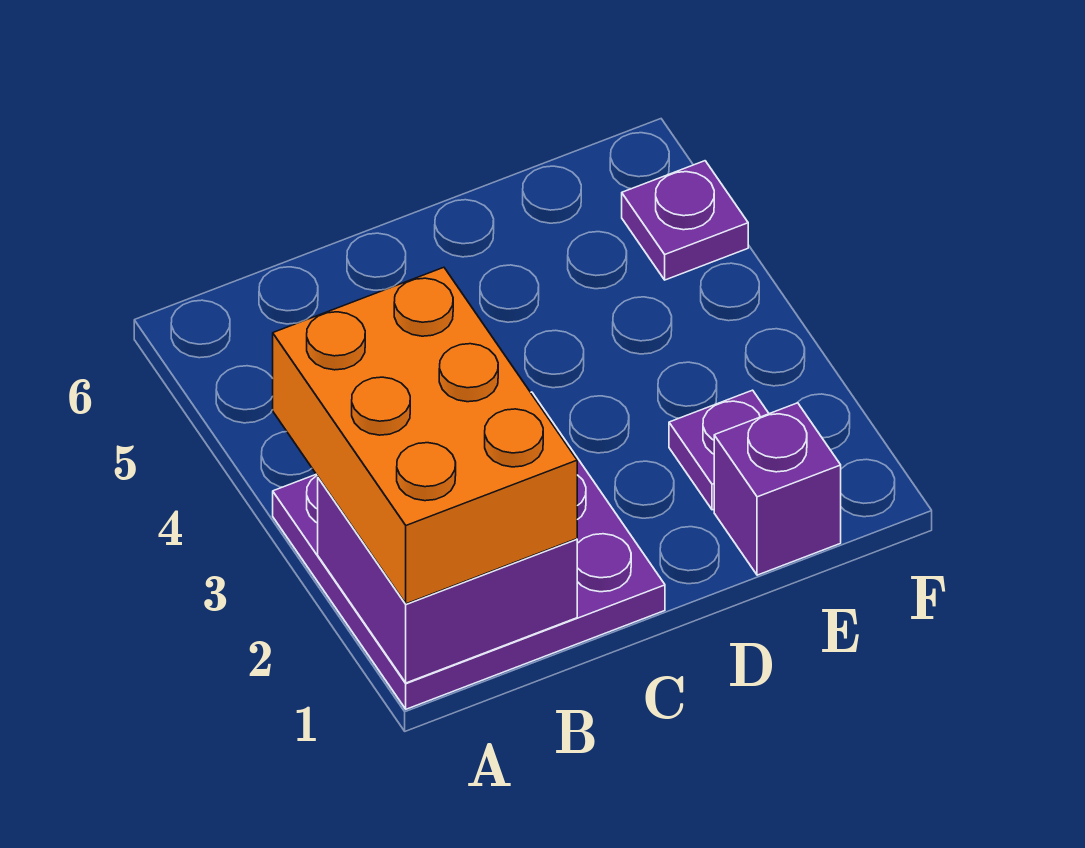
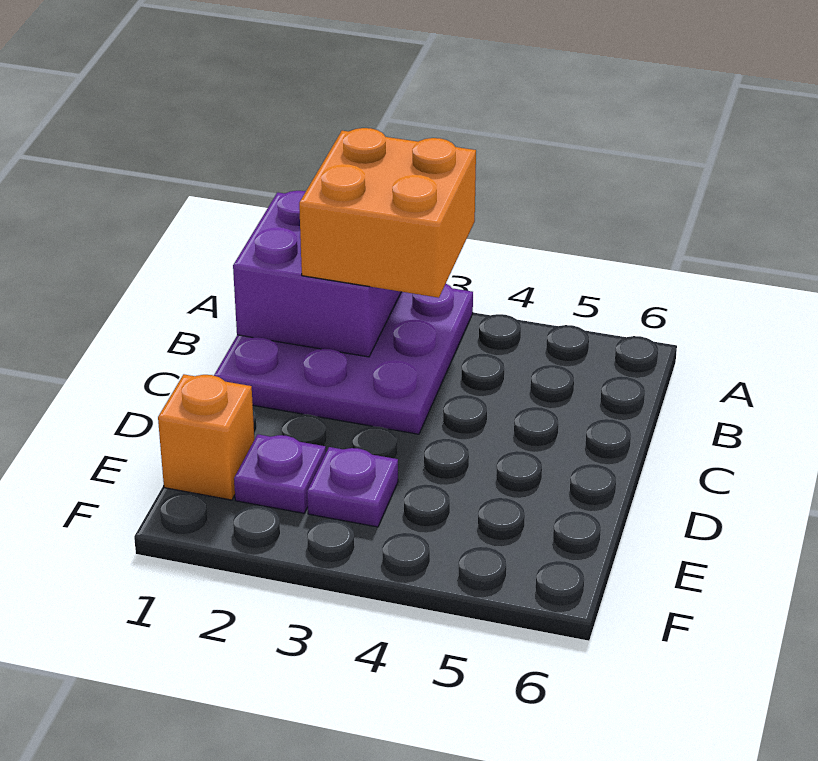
orange brick A1:B3 level 3 -> orange brick A2:B3 level 3
purple brick E1 level 1 -> orange brick E1 level 1
purple plate F5 level 1 -> purple plate E3 level 1

